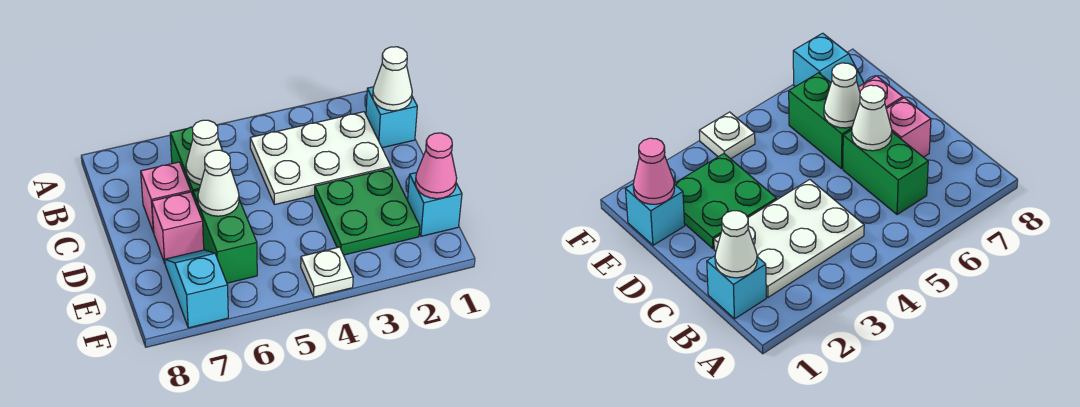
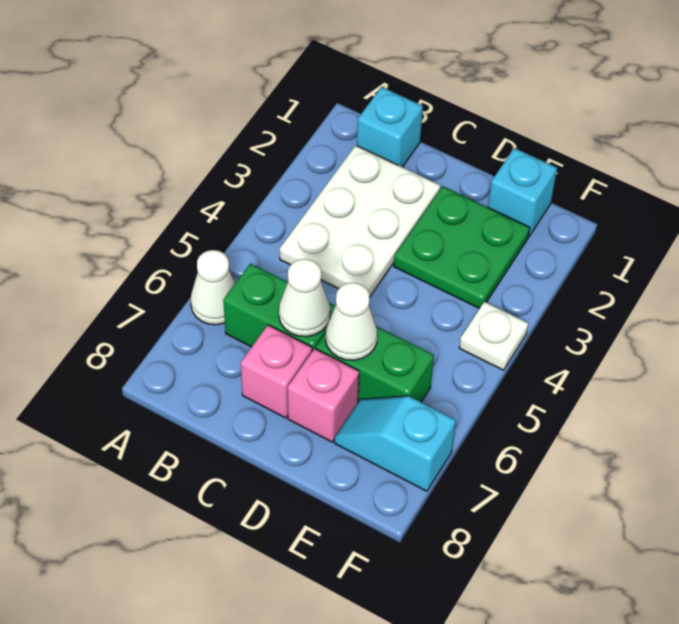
white cone B1 level 2 -> white cone A6 level 1
pink cone E1 level 2 -> none

